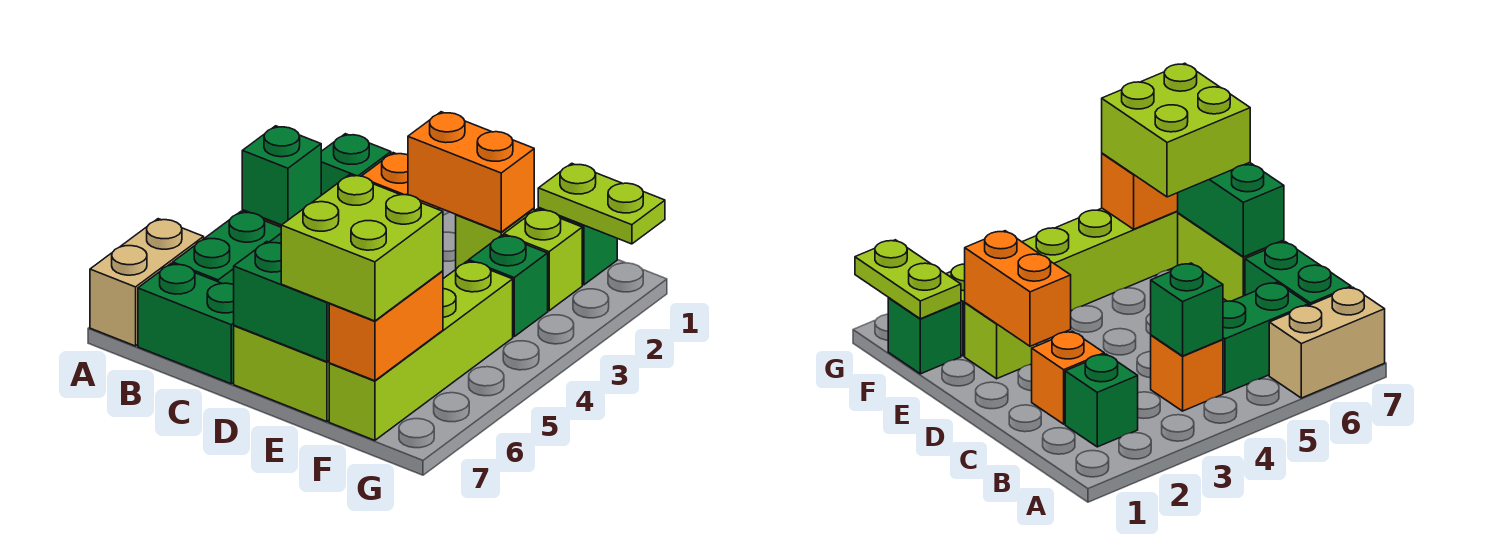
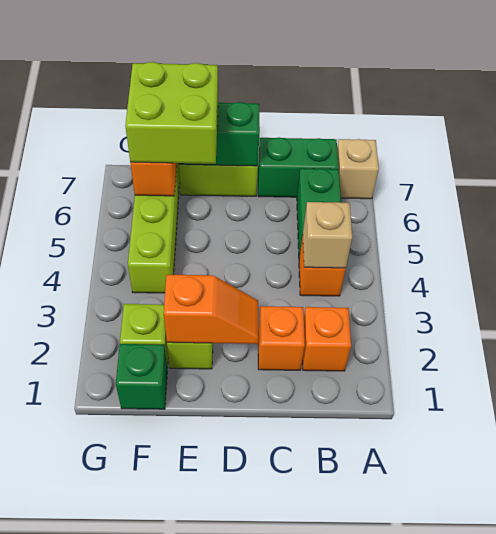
tan brick A6:A7 level 1 -> tan brick A7 level 1
green brick B2 level 1 -> orange brick B2 level 1
green brick B4 level 2 -> tan brick B4 level 2
orange brick D2:E2 level 2 -> orange slope D2:E2 level 2 top E
lime plate F1:G1 level 2 -> none
green brick F3 level 1 -> none

